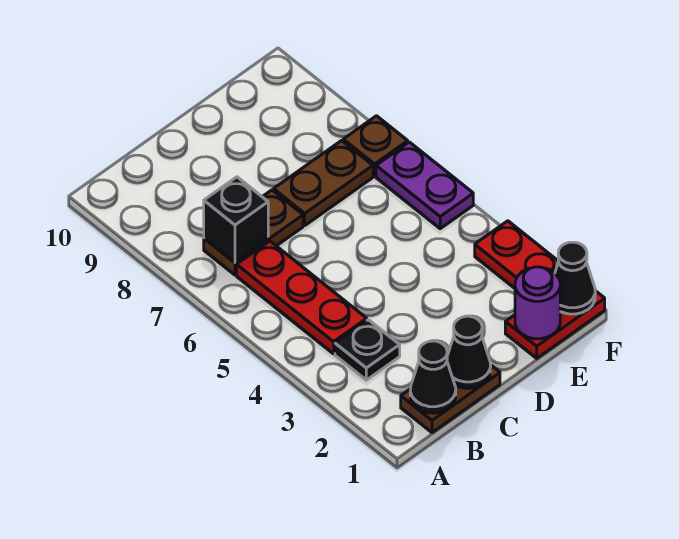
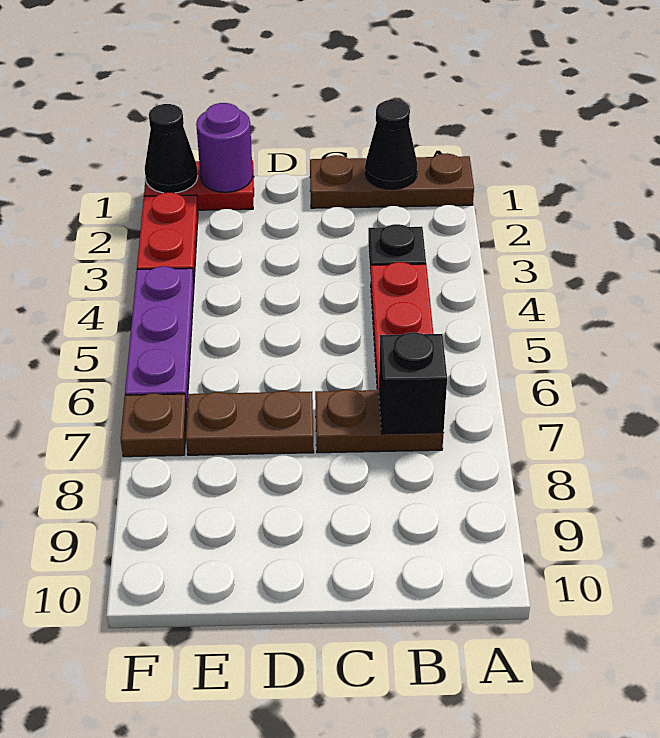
brown plate B1:C1 level 1 -> brown plate A1:C1 level 1
black cone C1 level 2 -> none
purple plate F5:F6 level 1 -> purple plate F4:F6 level 1

